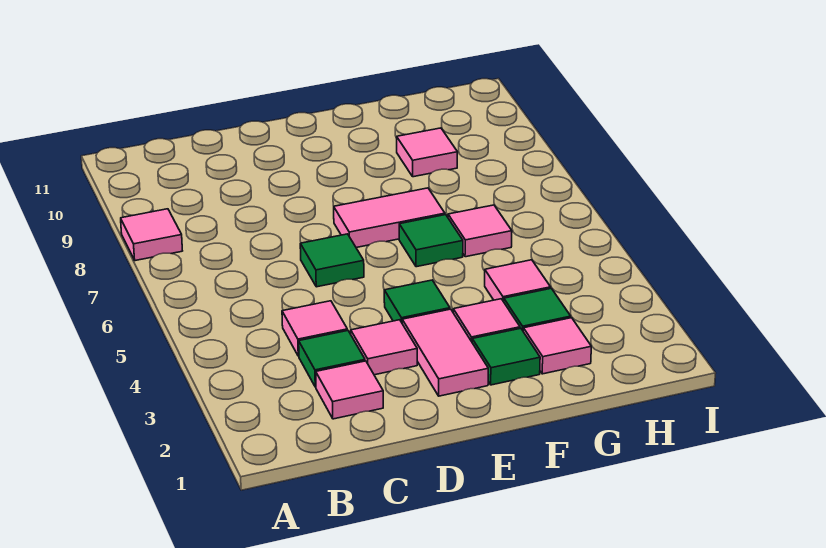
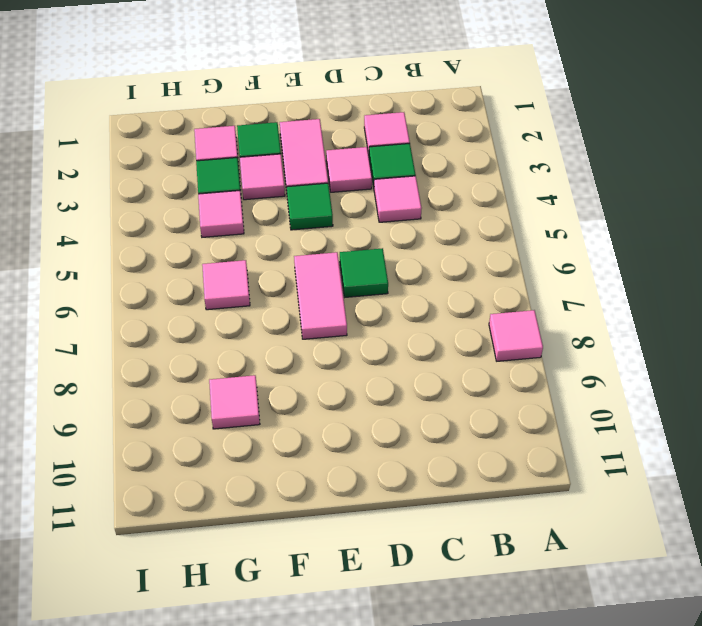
pink tile E7:F7 level 1 -> pink tile E6:E7 level 1
green tile F6 level 1 -> none

